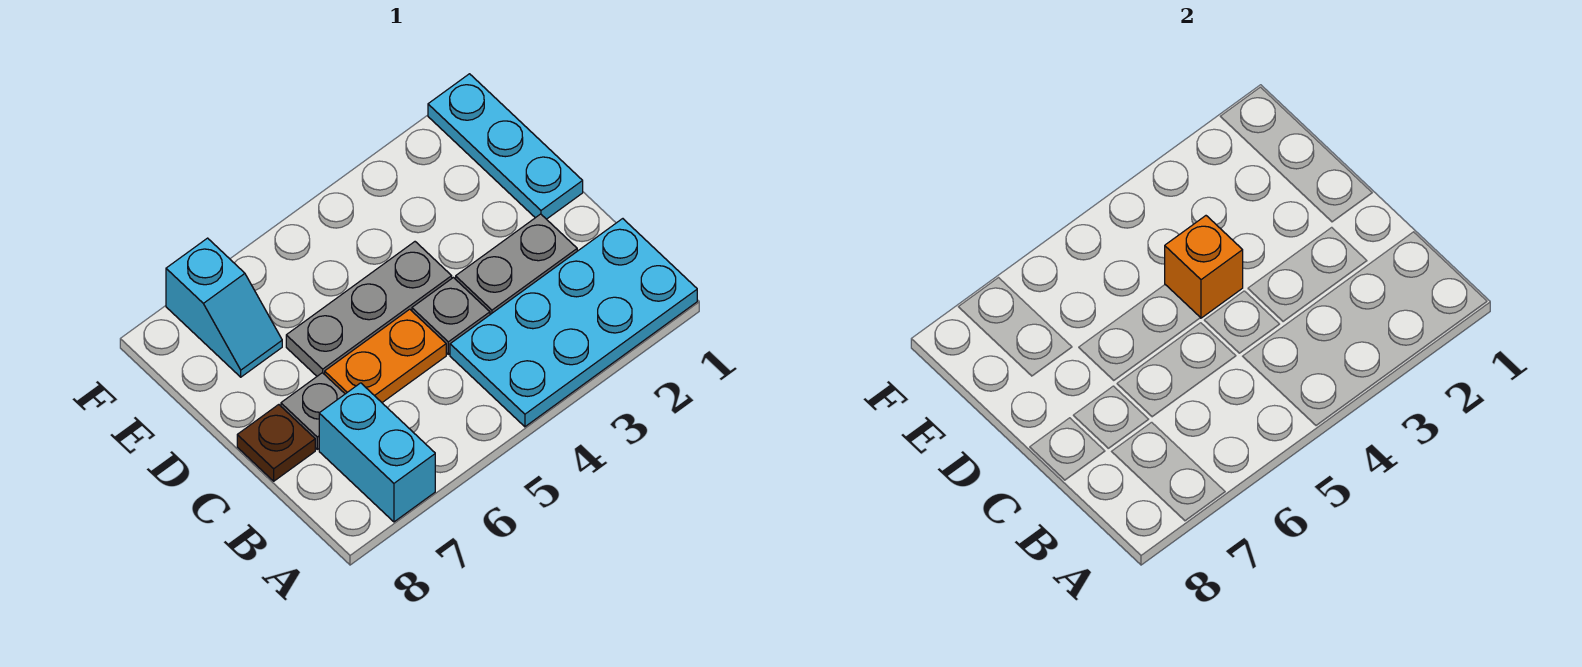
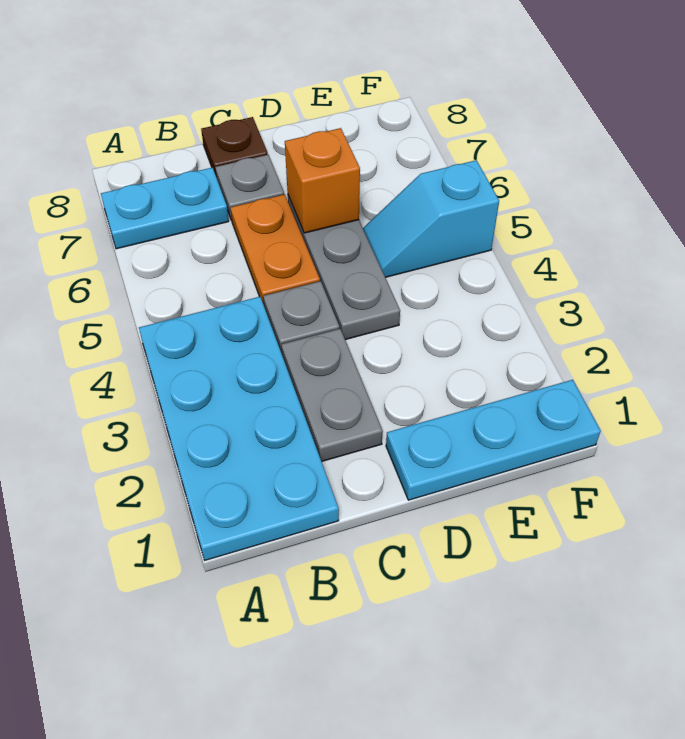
cyan brick A7:B7 level 1 -> cyan plate A7:B7 level 1
orange brick D4 level 2 -> orange brick D6 level 2
cyan slope E7:F7 level 1 top F -> cyan slope E5:F5 level 1 top F

